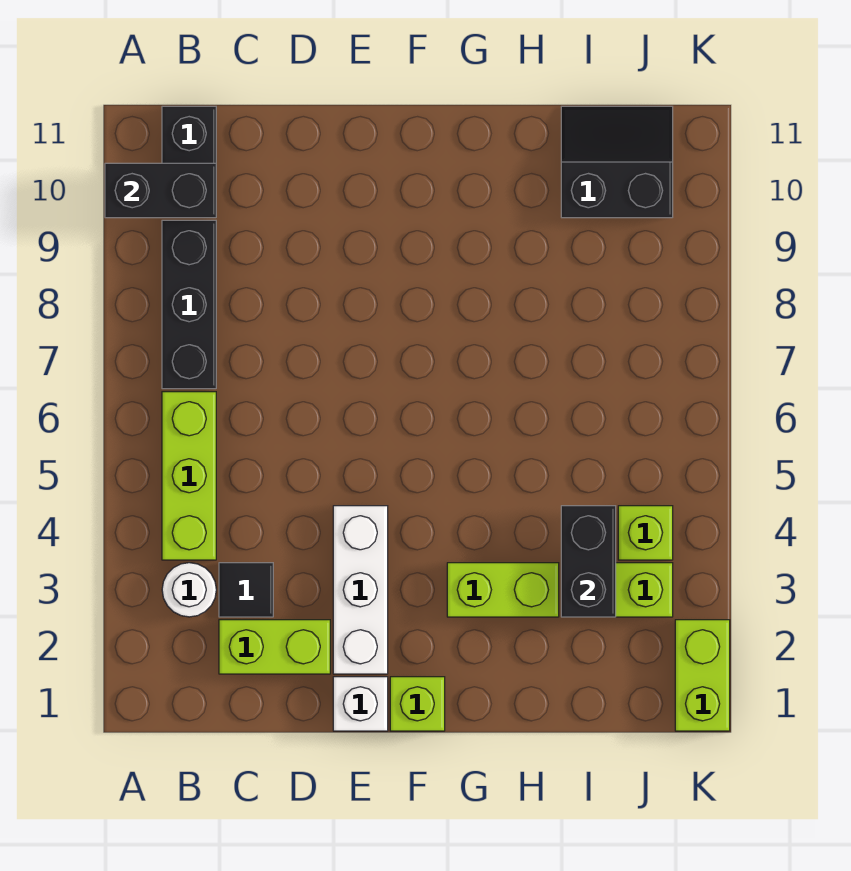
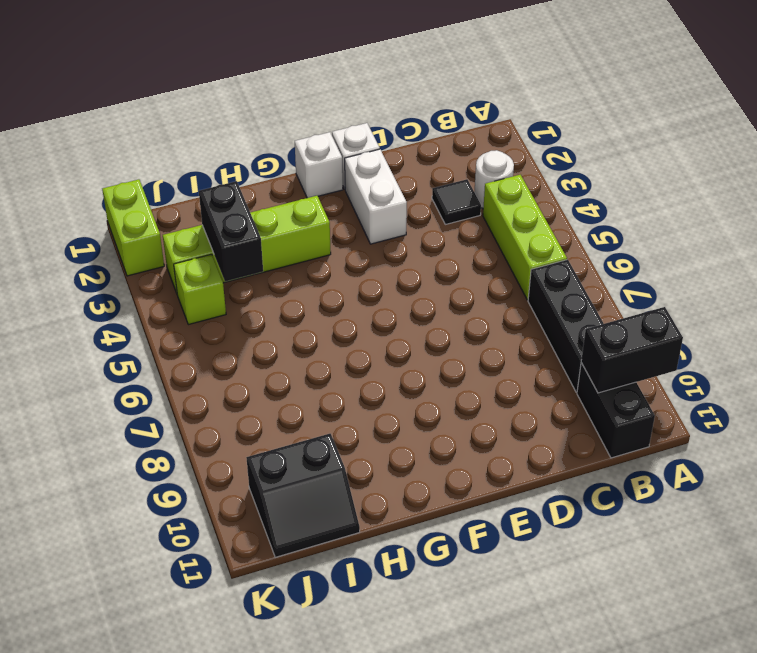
lime brick C2:D2 level 1 -> none
white brick E2:E4 level 1 -> white brick E2:E3 level 1
lime brick F1 level 1 -> white brick F1 level 1

